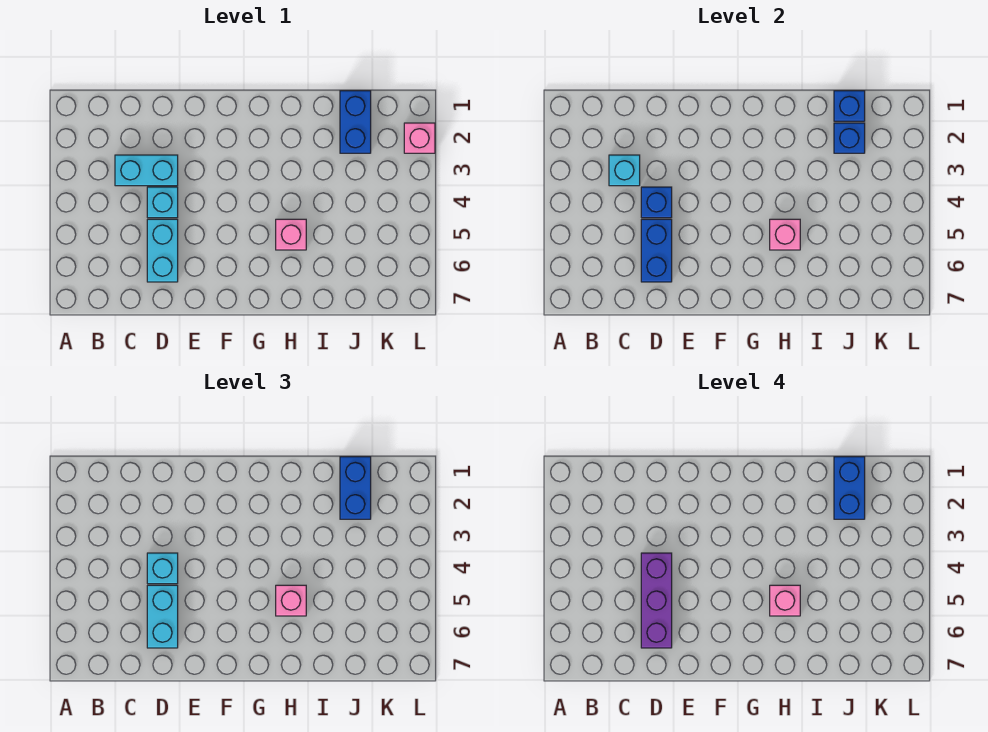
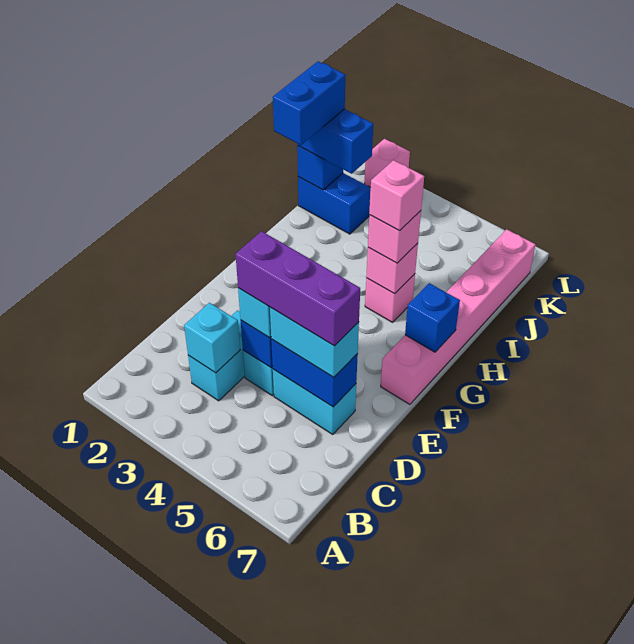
none -> pink brick F7:K7 level 1
blue brick J1:J2 level 4 -> blue brick I1:J1 level 4
blue brick J2 level 2 -> blue brick G7 level 2

